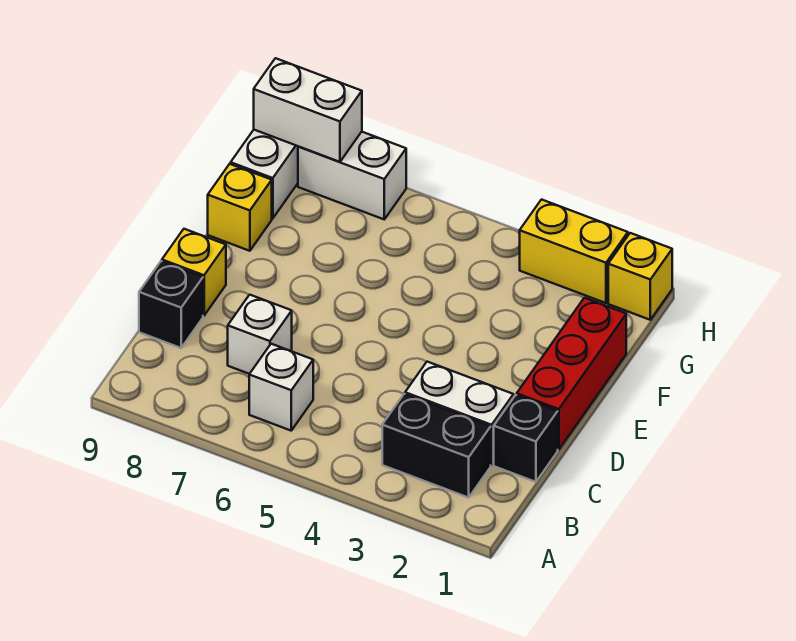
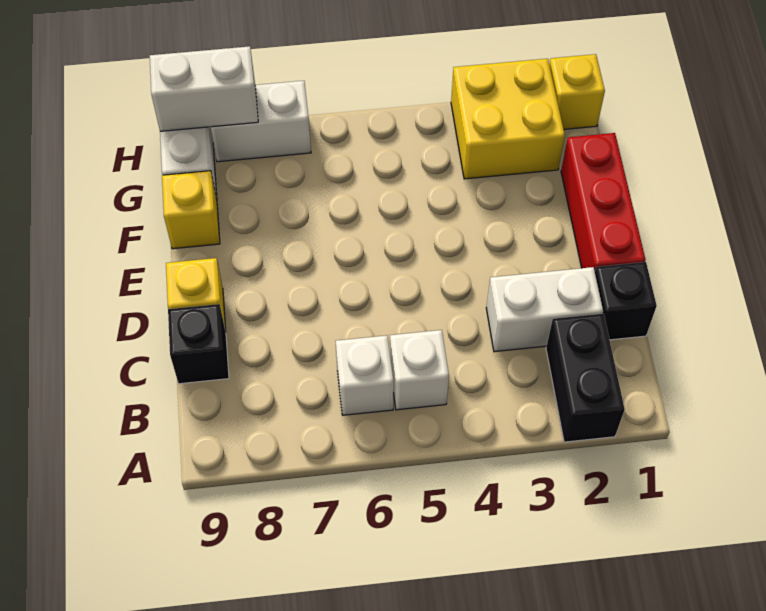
black brick B2:B3 level 1 -> black brick A2:B2 level 1
white brick C7 level 1 -> white brick B5 level 1
yellow brick H2:H3 level 1 -> yellow brick G2:H3 level 1

